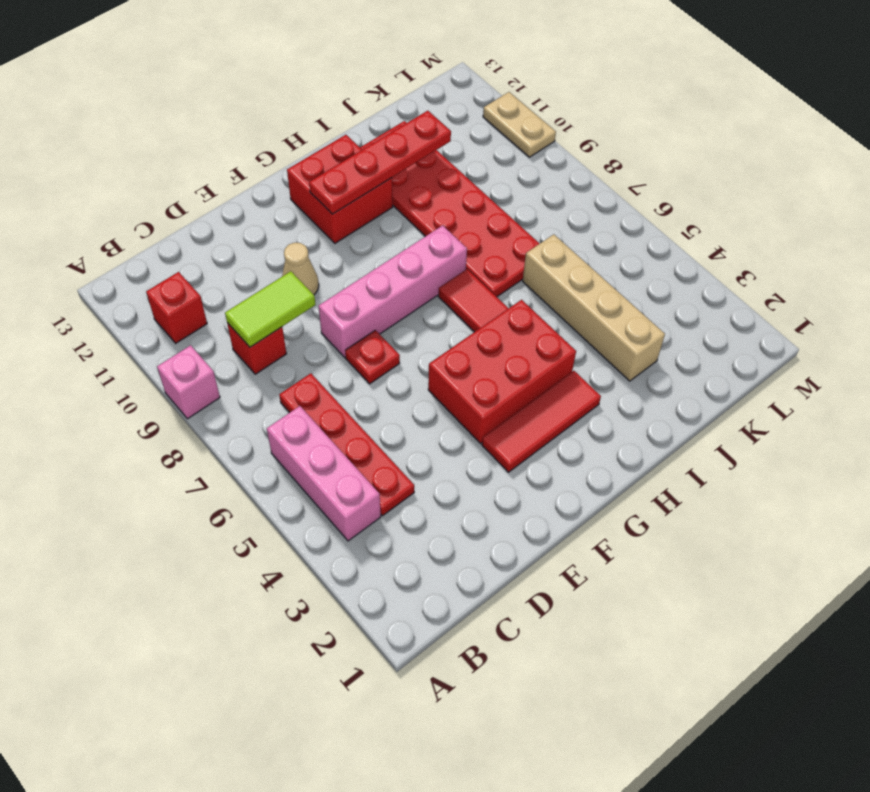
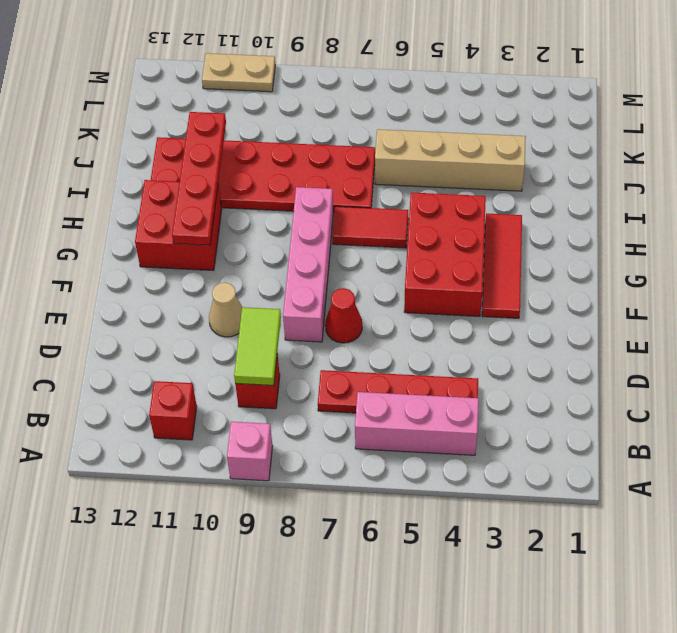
red plate E7 level 1 -> red cone E7 level 1

